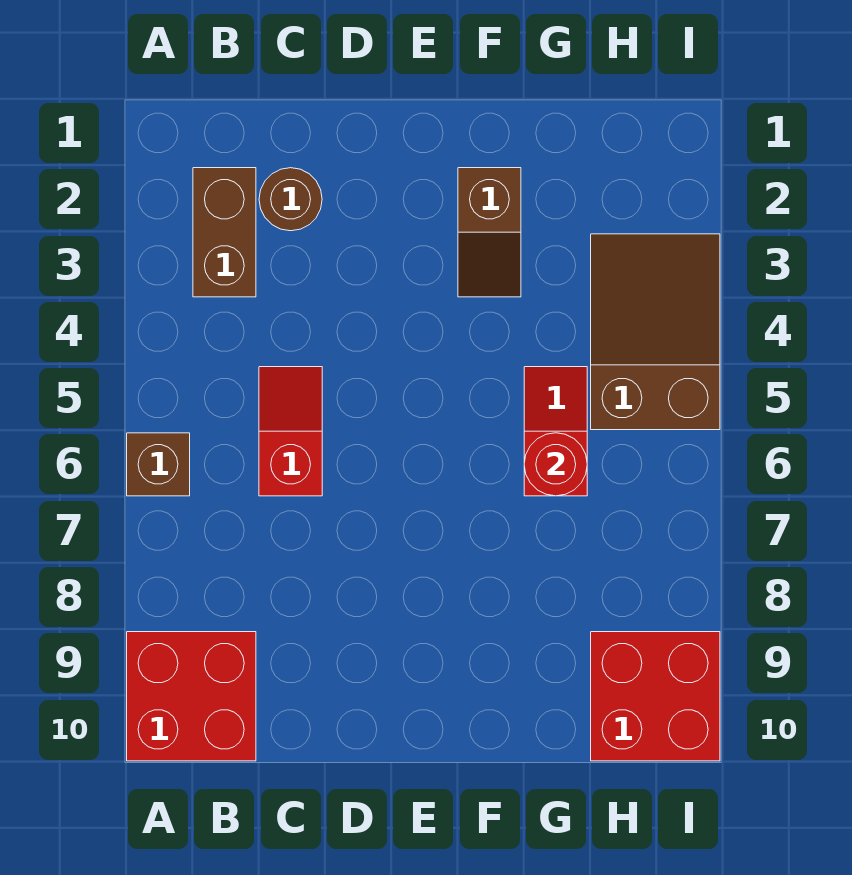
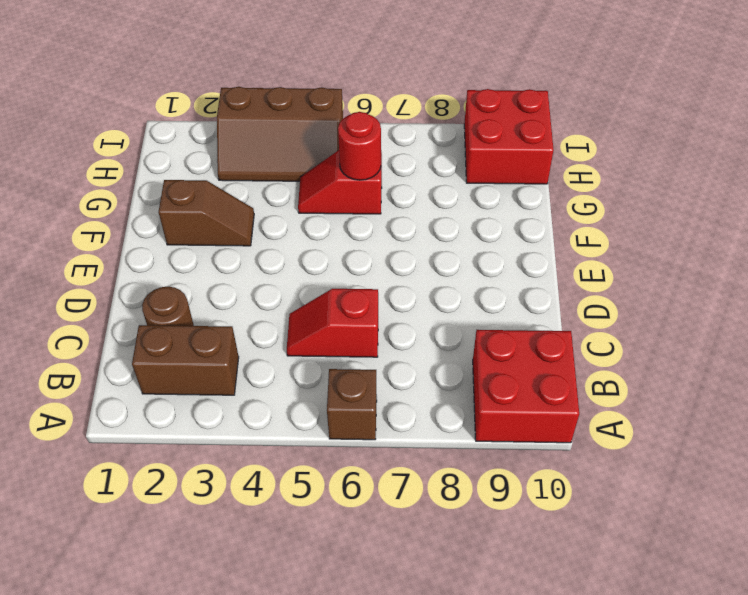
brown slope H3:I5 level 1 top 5 -> brown slope H3:I5 level 1 top I

